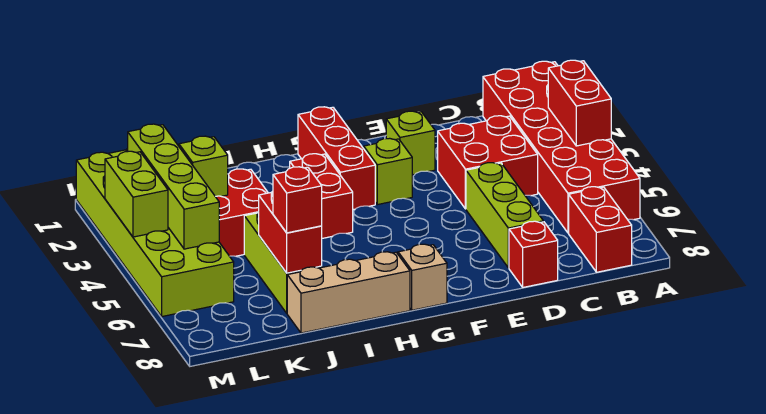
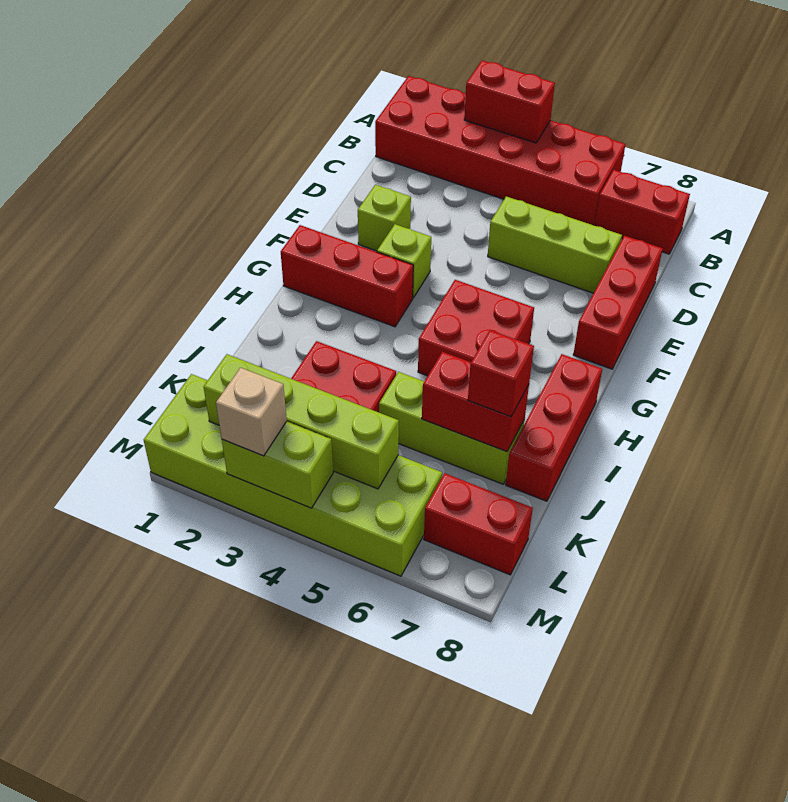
red brick C3:D4 level 1 -> red brick G5:H6 level 1
red brick D8 level 1 -> red brick D8:F8 level 1
tan brick G8 level 1 -> tan brick M3 level 3
red brick H3:H4 level 1 -> red brick L7:L8 level 1
tan brick H8:J8 level 1 -> red brick H8:J8 level 1
lime brick K3 level 2 -> none

